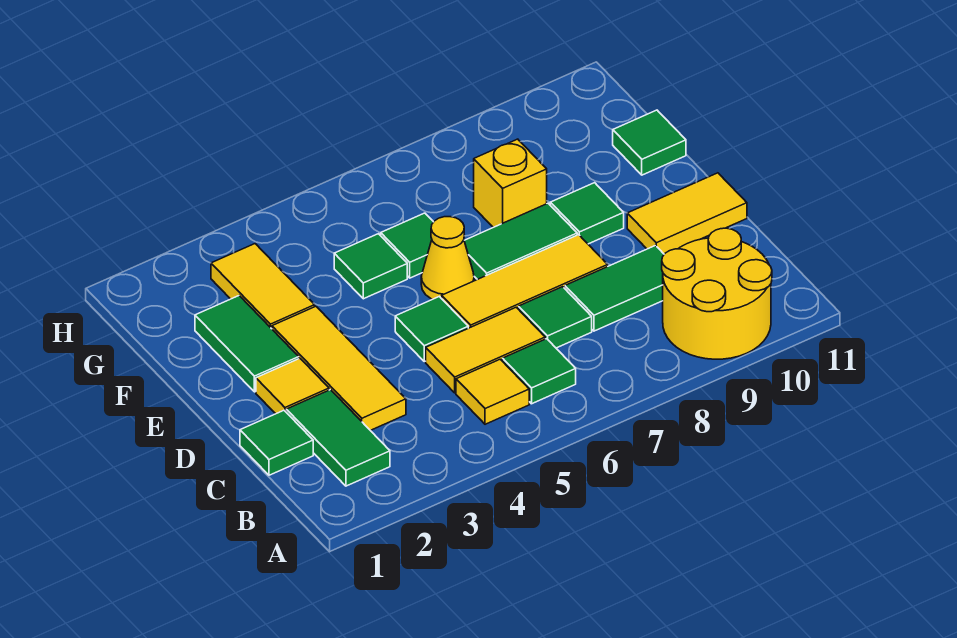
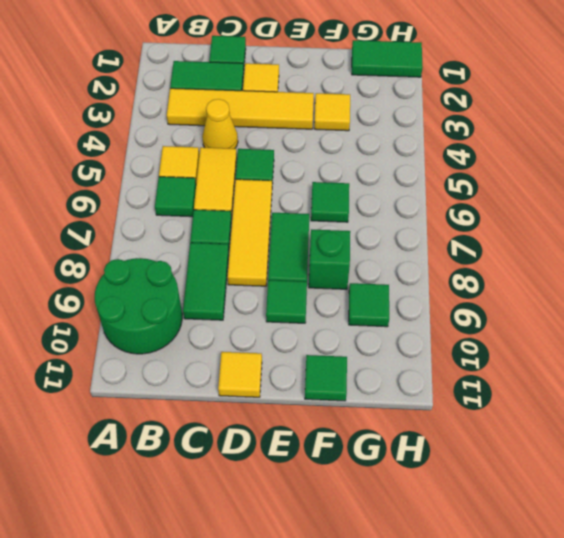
yellow round brick A9:B10 level 1 -> green round brick A9:B10 level 1
yellow tile C3:E3 level 1 -> yellow tile B3:E3 level 1
yellow tile D10:D11 level 1 -> yellow tile D11 level 1
green tile E2:F2 level 1 -> green tile G1:H1 level 1
yellow cone E6 level 1 -> yellow cone C4 level 1
yellow tile F3:G3 level 1 -> yellow tile F3 level 1
green tile F5 level 1 -> green tile G9 level 1
yellow brick F8 level 1 -> green brick F8 level 1

